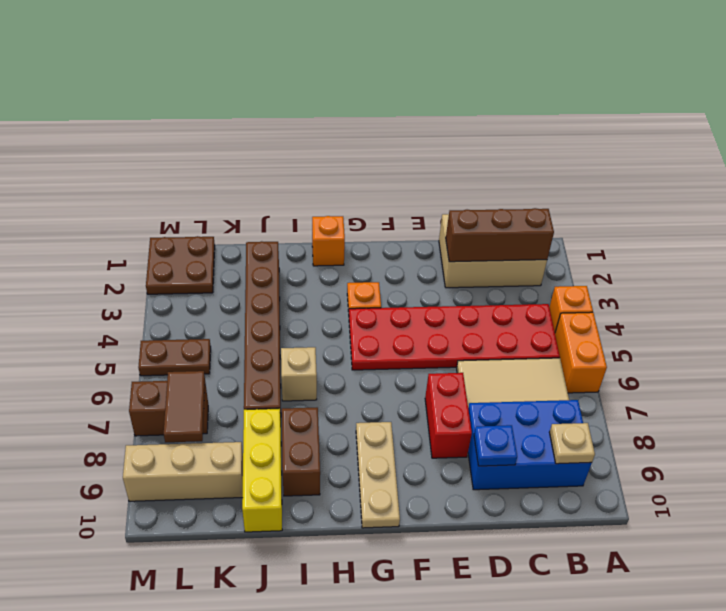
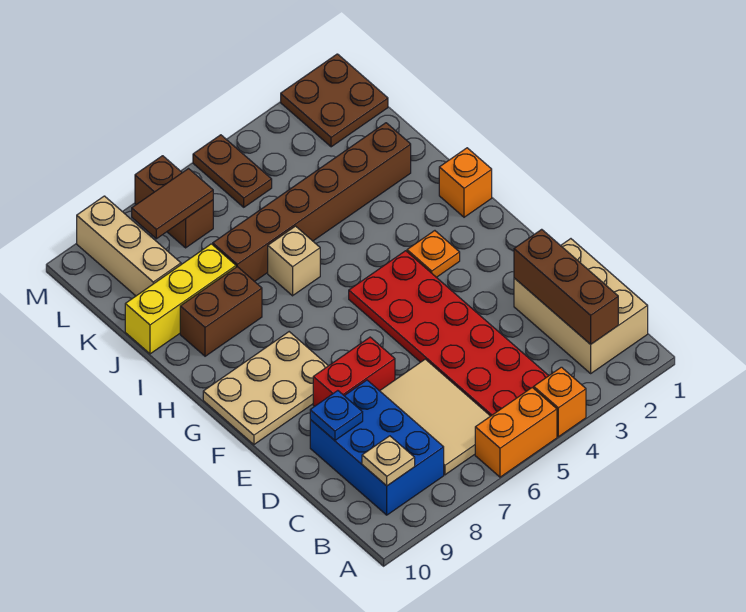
tan plate G8:G10 level 1 -> tan plate F8:G10 level 1

